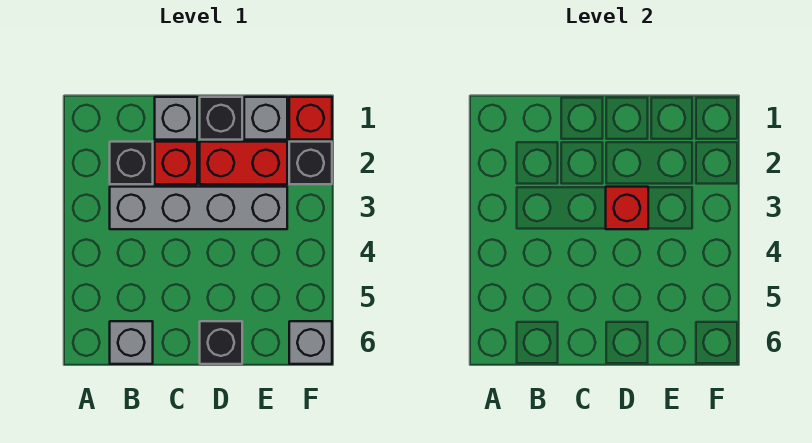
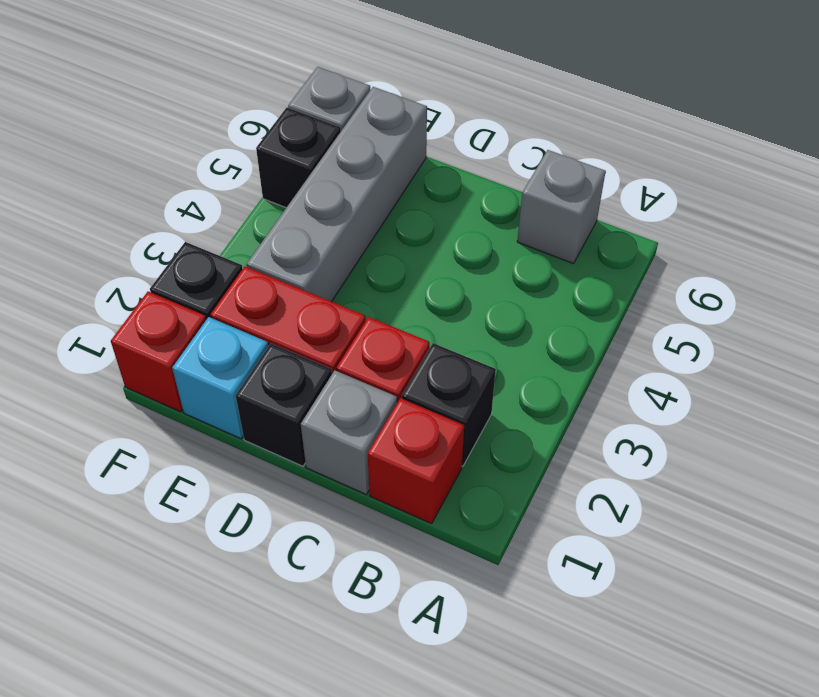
grey brick B3:E3 level 1 -> grey brick E3:E6 level 1
red brick D3 level 2 -> red brick B1 level 1
black brick D6 level 1 -> black brick F5 level 1
grey brick E1 level 1 -> cyan brick E1 level 1

